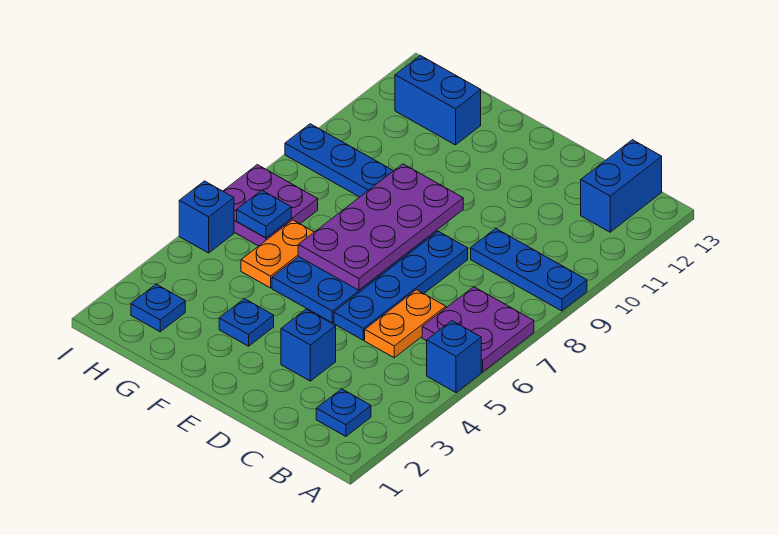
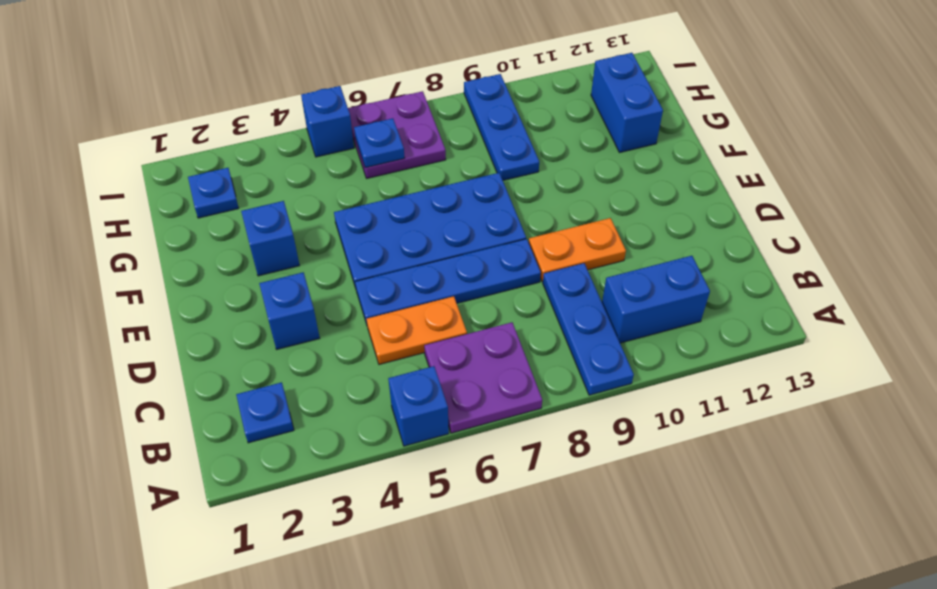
blue brick B12:B13 level 1 -> blue brick B10:B11 level 1
purple plate E6:F9 level 2 -> none
blue plate F3 level 1 -> blue brick F3 level 1
orange plate G5:G6 level 1 -> orange plate D9:D10 level 1

